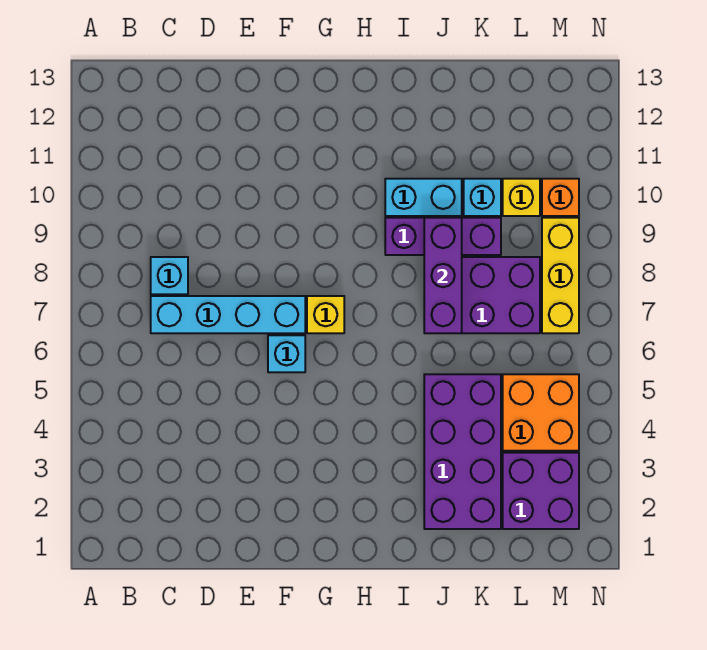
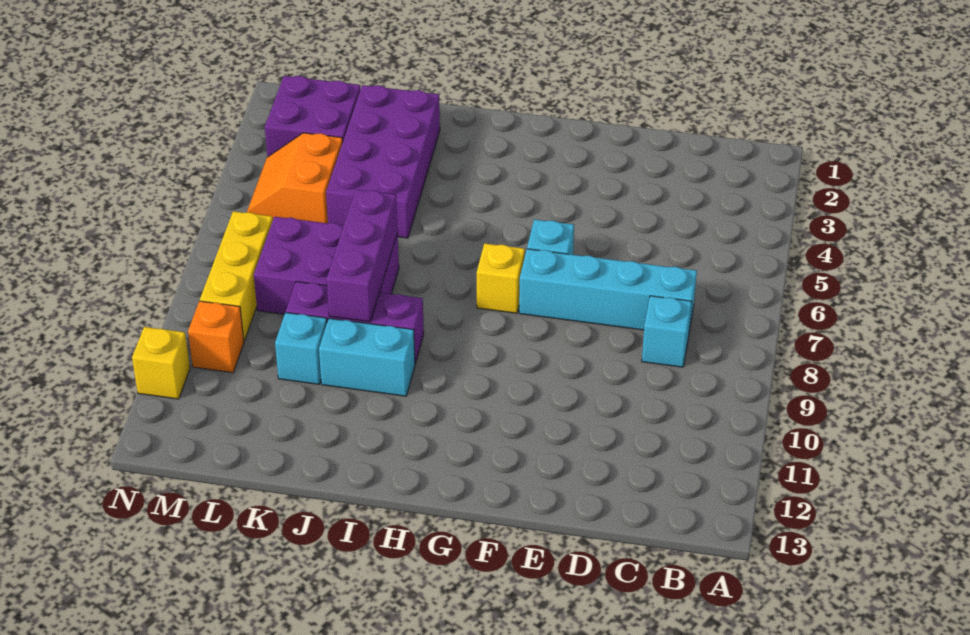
orange brick L4:M5 level 1 -> orange slope L4:M5 level 1 top L
yellow brick L10 level 1 -> yellow brick N11 level 1

